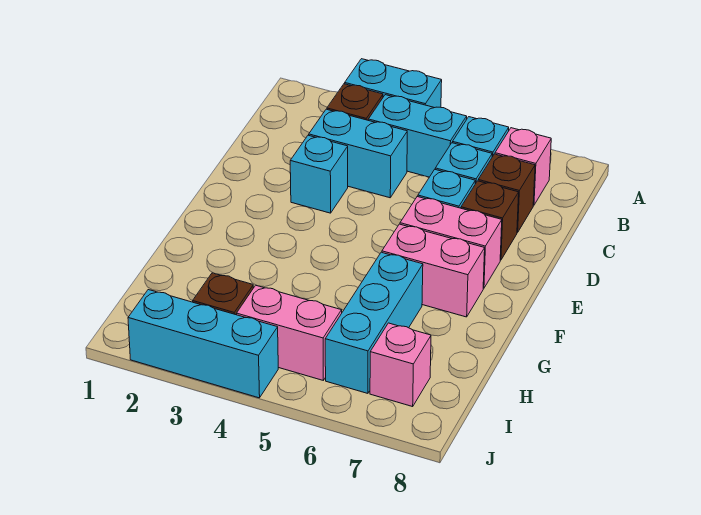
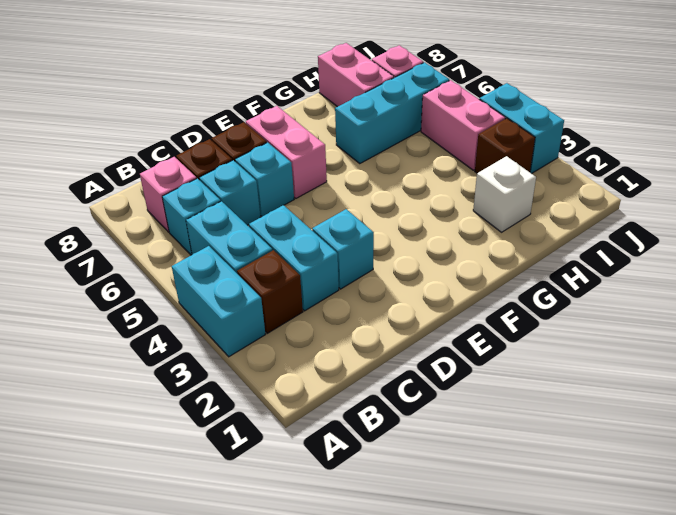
pink brick F6:F7 level 1 -> pink brick H7:H8 level 1
none -> white brick H2 level 1
cyan brick J2:J4 level 1 -> cyan brick J3:J4 level 1

